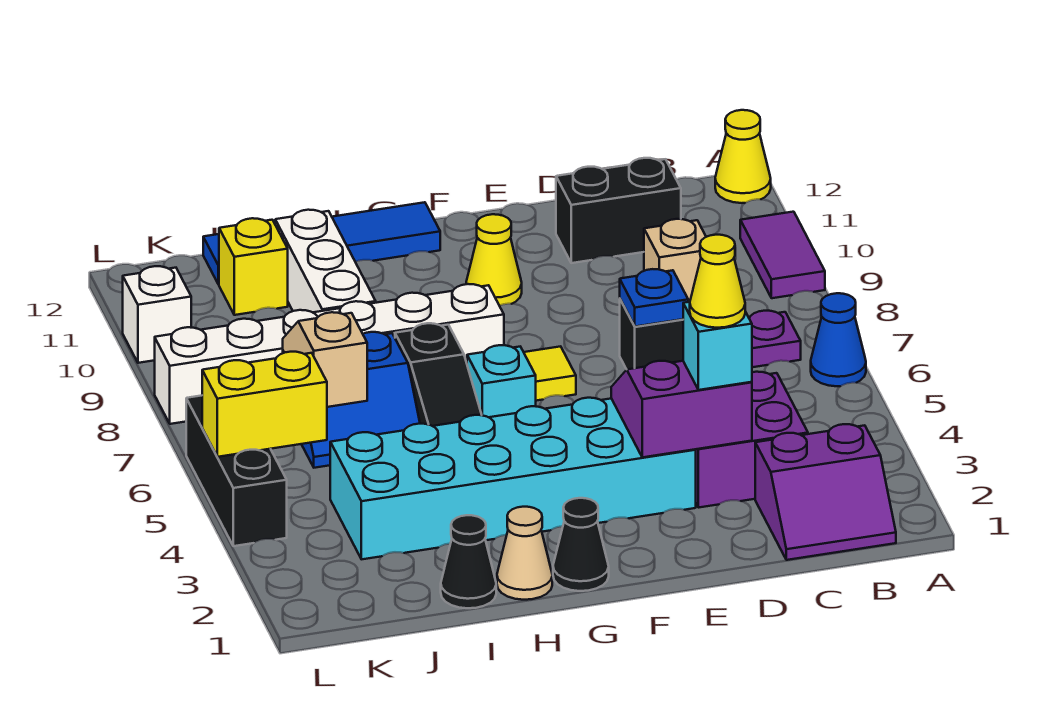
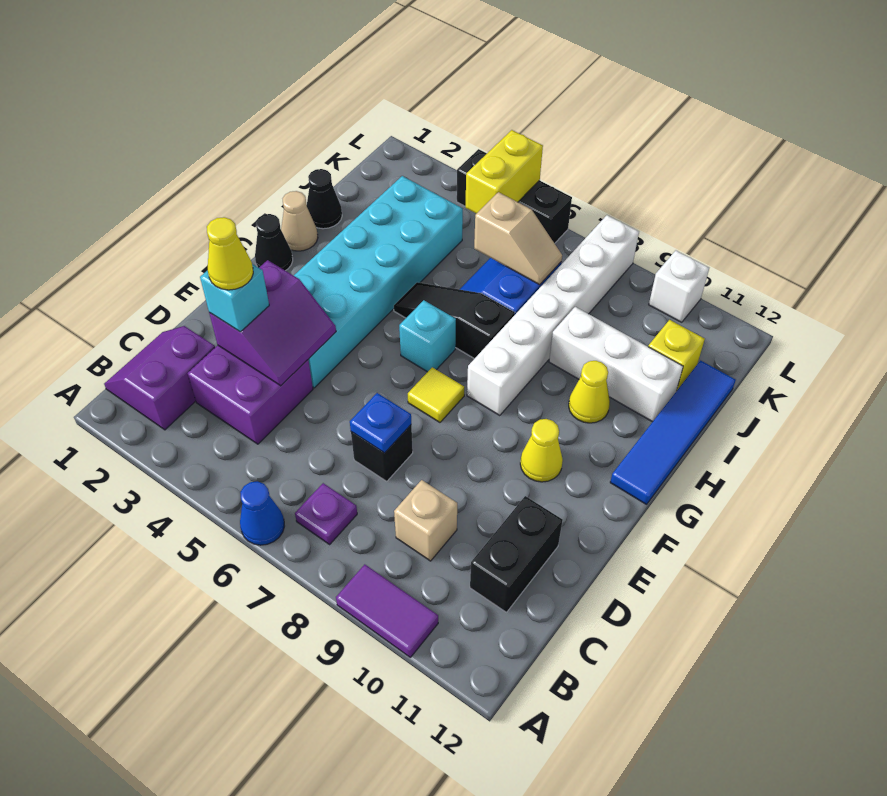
yellow cone A12 level 1 -> yellow cone H10 level 1

